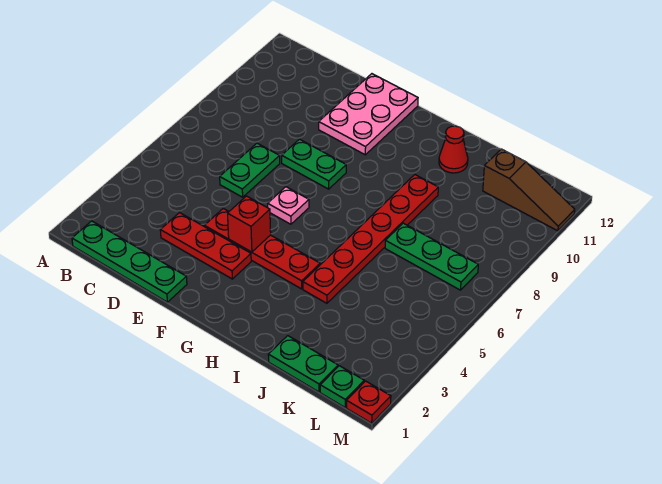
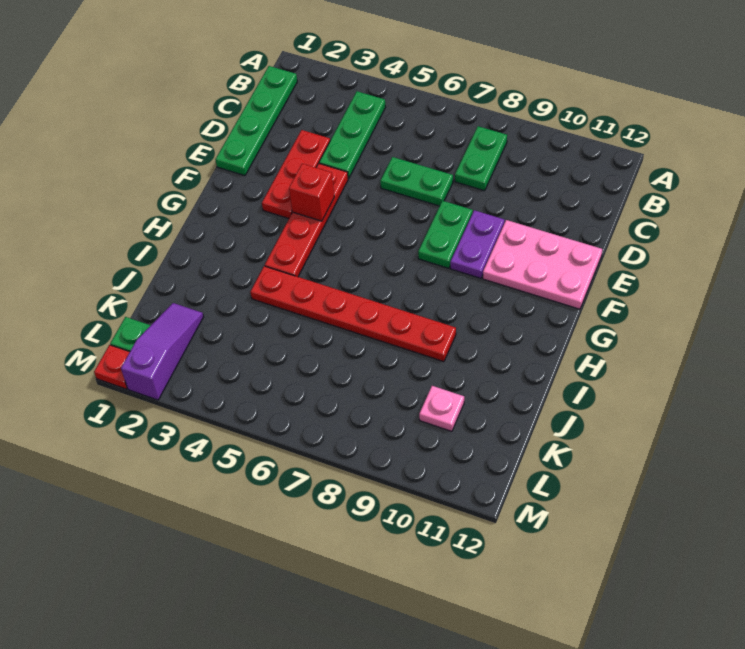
none -> purple plate E9:F9 level 1
pink plate F6 level 1 -> pink plate K10 level 1
red cone I11 level 1 -> none
green plate J1:K1 level 1 -> green plate B8:C8 level 1
green plate J7:L7 level 1 -> green plate B4:D4 level 1
none -> purple slope K2:M2 level 1 top M
brown slope K11:M11 level 1 top K -> none

